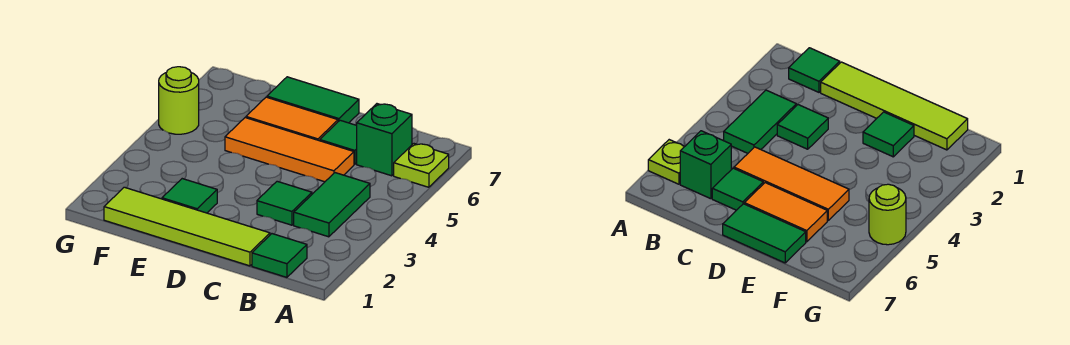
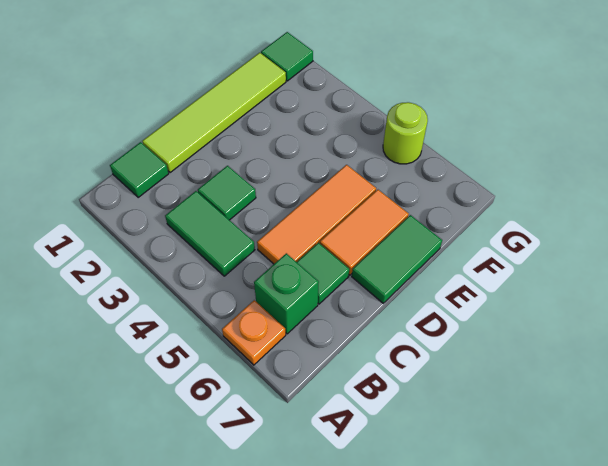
lime plate A6 level 1 -> orange plate A6 level 1
green tile E2 level 1 -> green tile G1 level 1

